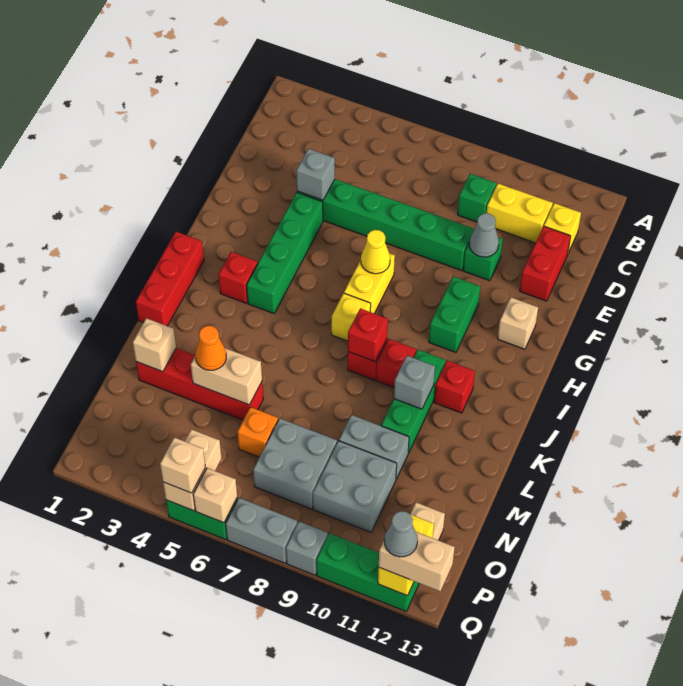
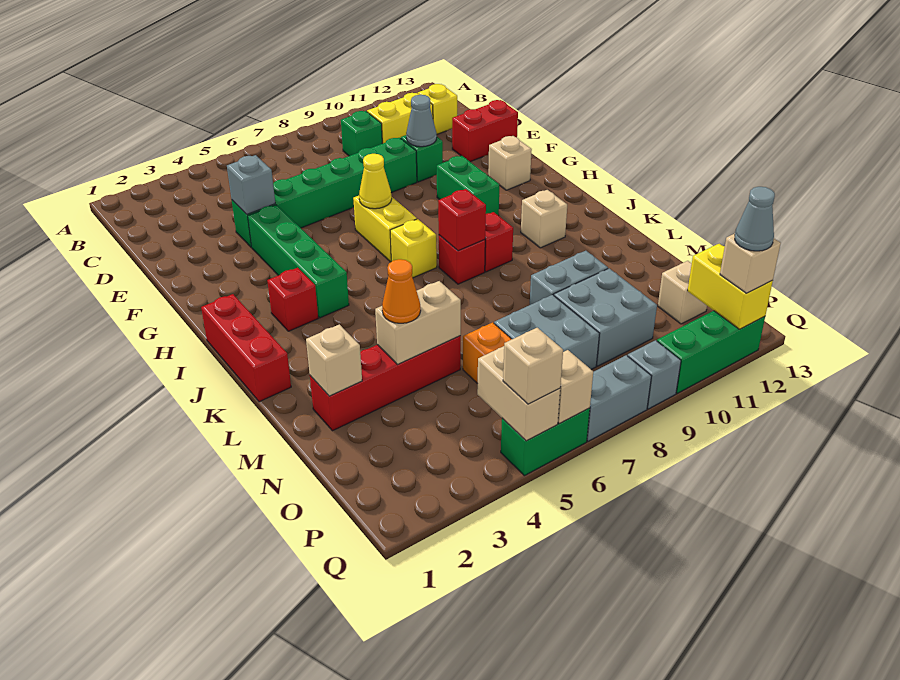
red brick D12:E12 level 1 -> red brick E12:E13 level 1
green brick J10:L10 level 1 -> none
red brick J11 level 1 -> tan brick J11 level 1
grey brick K10 level 2 -> none
tan brick Q12:Q13 level 3 -> tan brick Q12 level 3

